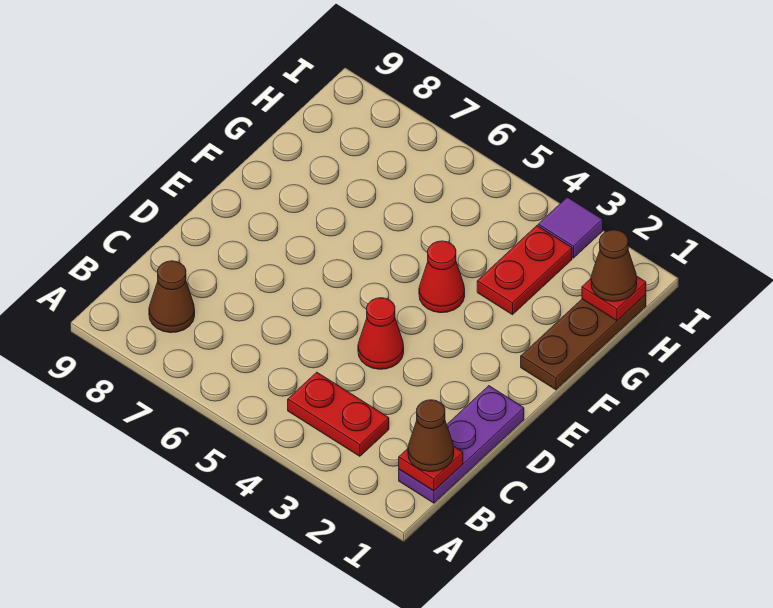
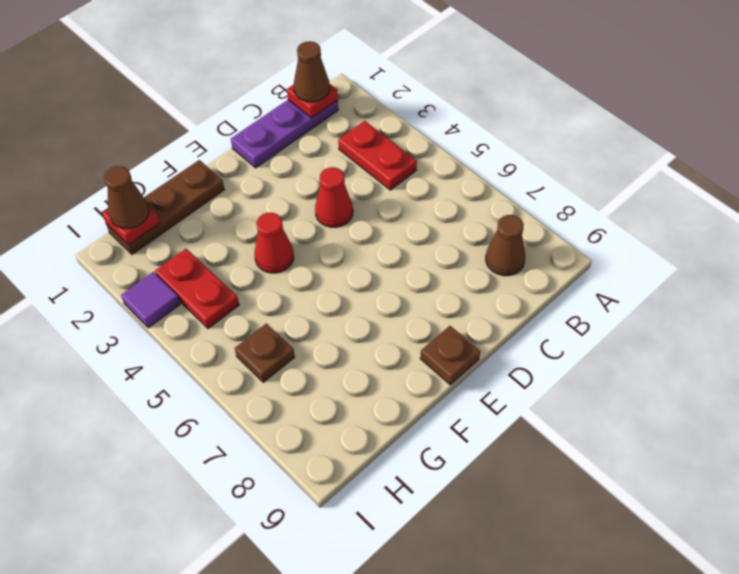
none -> brown plate E9 level 1
red plate G3:H3 level 1 -> red plate H3:H4 level 1
none -> brown plate H6 level 1

